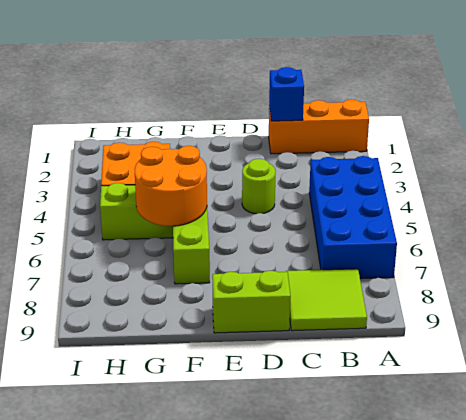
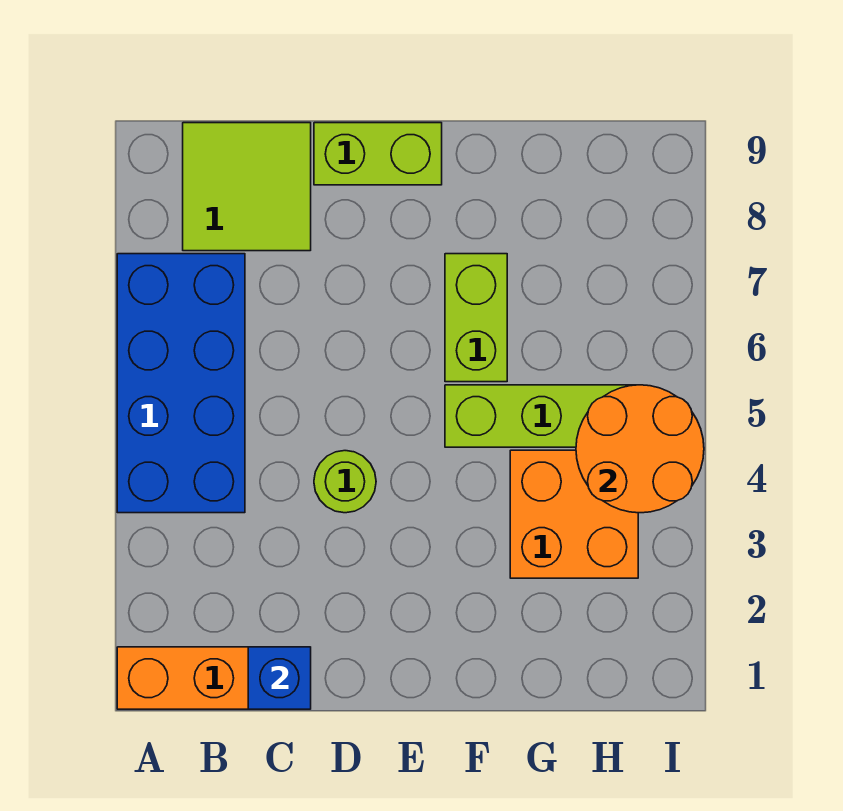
orange round brick F5:G6 level 2 -> orange round brick H4:I5 level 2

